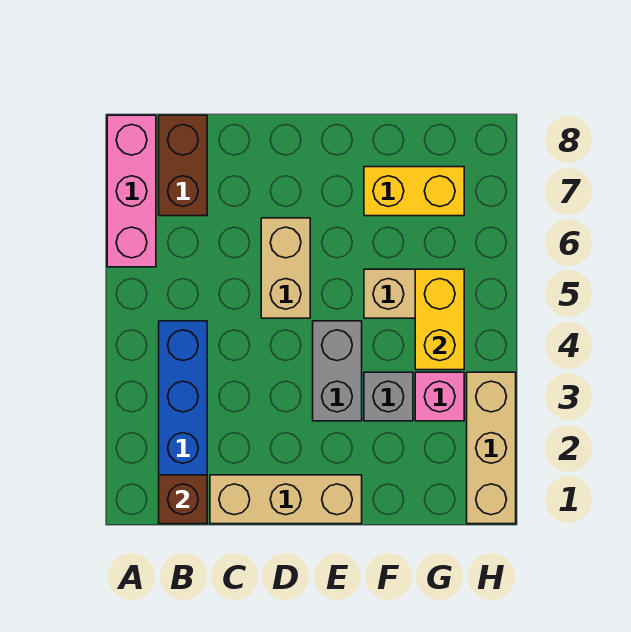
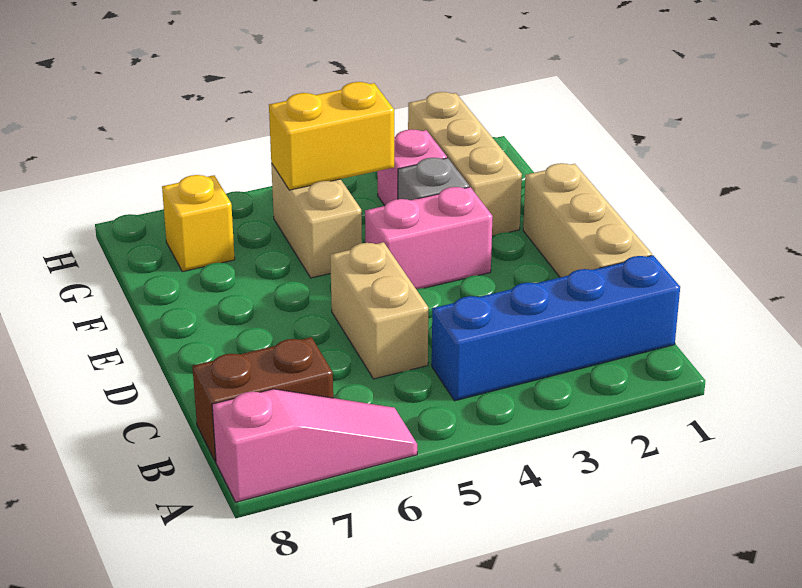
pink brick A6:A8 level 1 -> pink slope A6:A8 level 1 top 8
brown brick B1 level 2 -> none
tan brick D5:D6 level 1 -> tan brick C5:D5 level 1
grey brick E3:E4 level 1 -> pink brick E3:E4 level 1
yellow brick F7:G7 level 1 -> yellow brick G7 level 1
tan brick H1:H3 level 1 -> tan brick F2:H2 level 1

